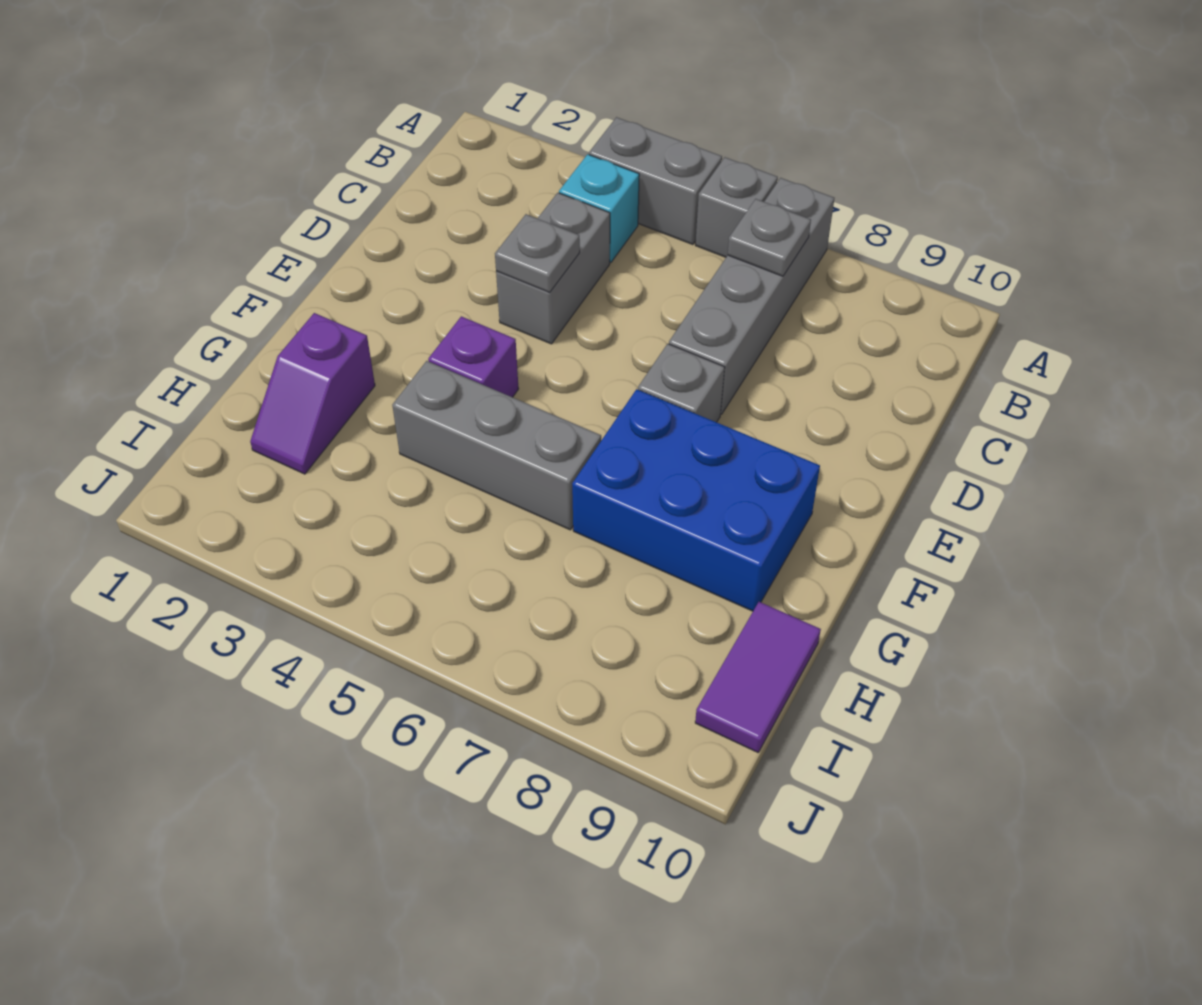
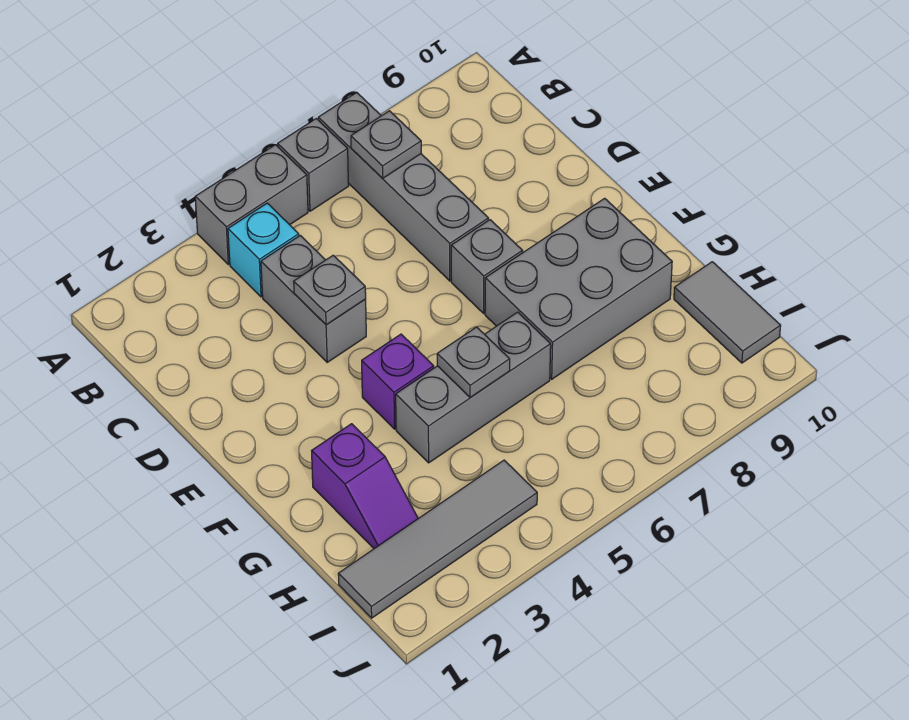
blue brick F7:G9 level 1 -> grey brick F7:G9 level 1
none -> grey plate G5 level 2
purple tile H10:I10 level 1 -> grey tile H10:I10 level 1
none -> grey tile I1:I4 level 1

